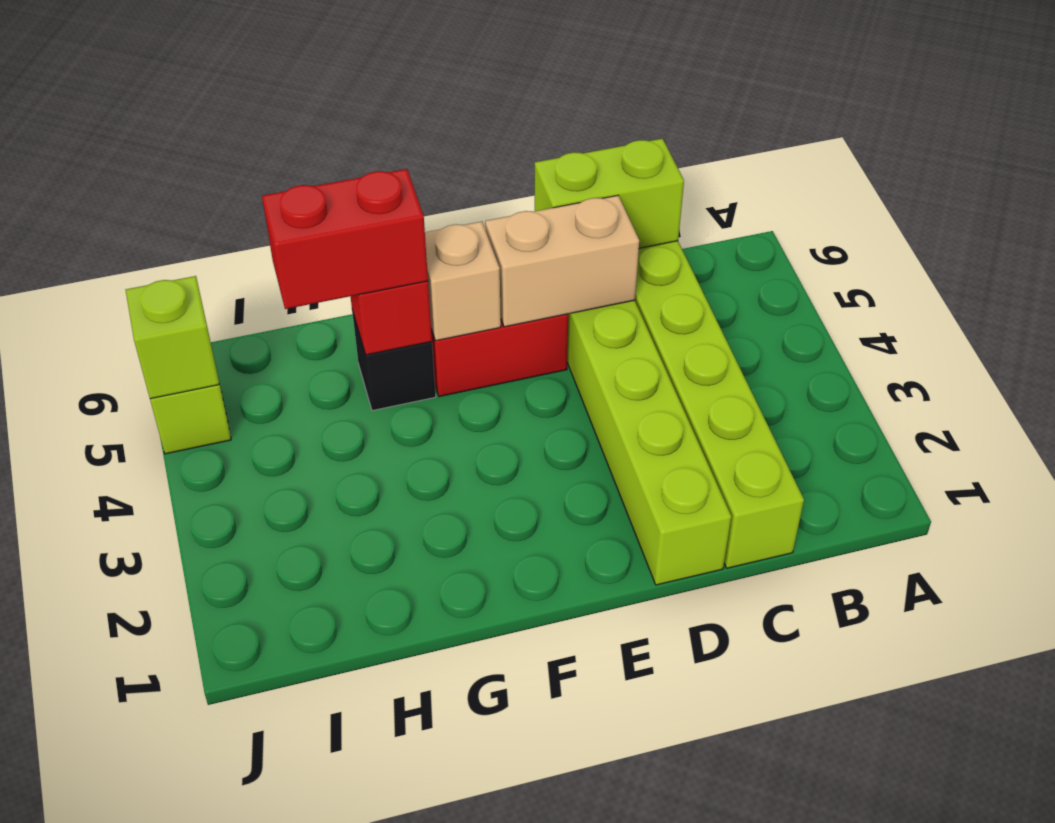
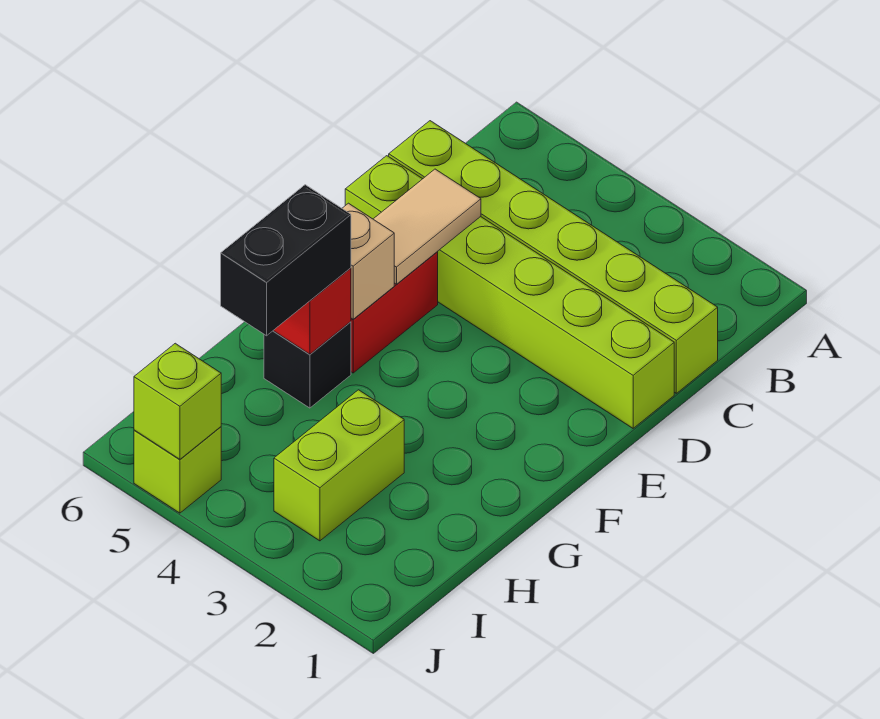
lime brick C6:D6 level 2 -> lime brick H3:I3 level 1
tan brick D5:E5 level 2 -> tan tile D5:E5 level 2
red brick G5:H5 level 3 -> black brick G5:H5 level 3

